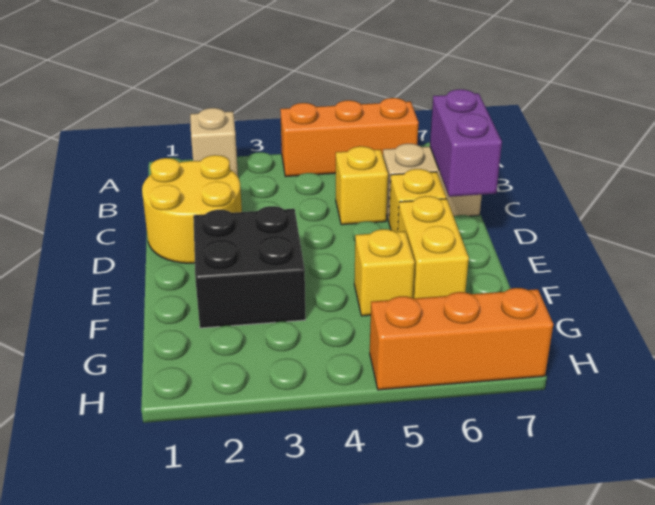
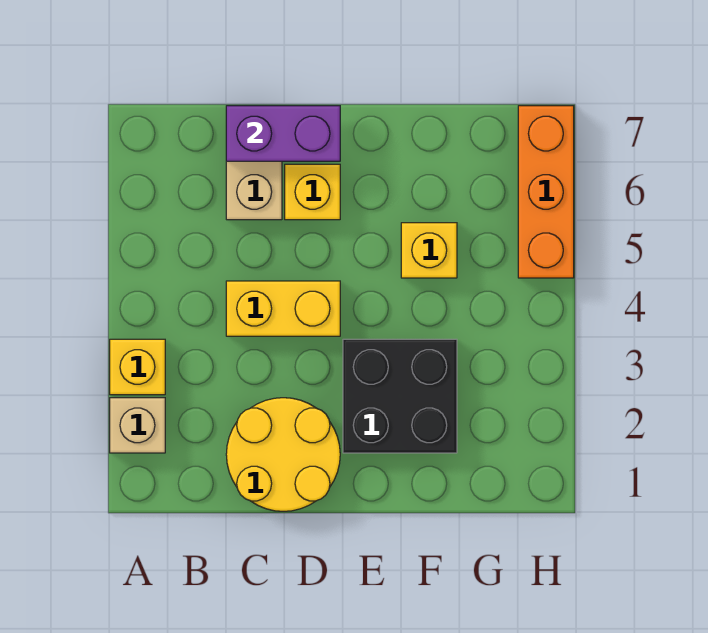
orange brick A4:A6 level 1 -> none
yellow brick C5 level 1 -> yellow brick A3 level 1
yellow brick E6:F6 level 1 -> yellow brick C4:D4 level 1

